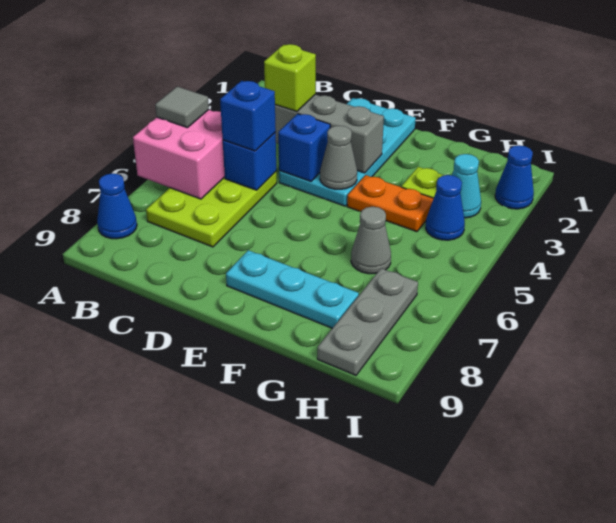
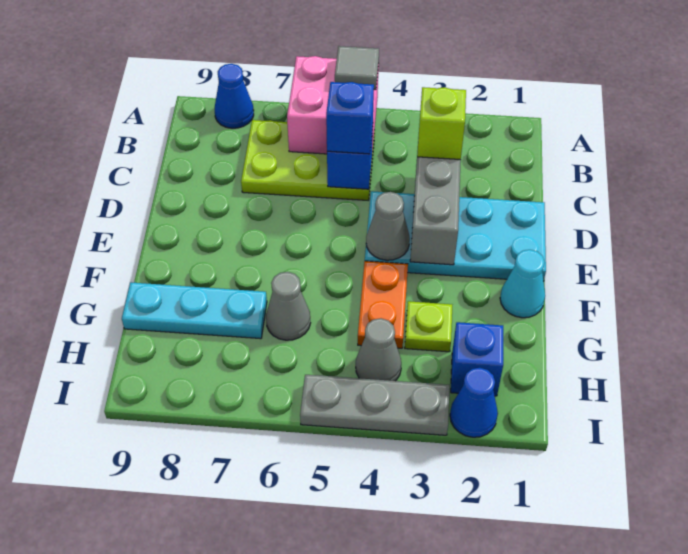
blue brick D4 level 2 -> blue brick H2 level 1
cyan plate E8:G8 level 1 -> cyan plate G7:G9 level 1
cyan cone H3 level 1 -> cyan cone F1 level 1
blue cone H4 level 1 -> grey cone H4 level 1
grey plate H7:H9 level 1 -> grey plate I3:I5 level 1

